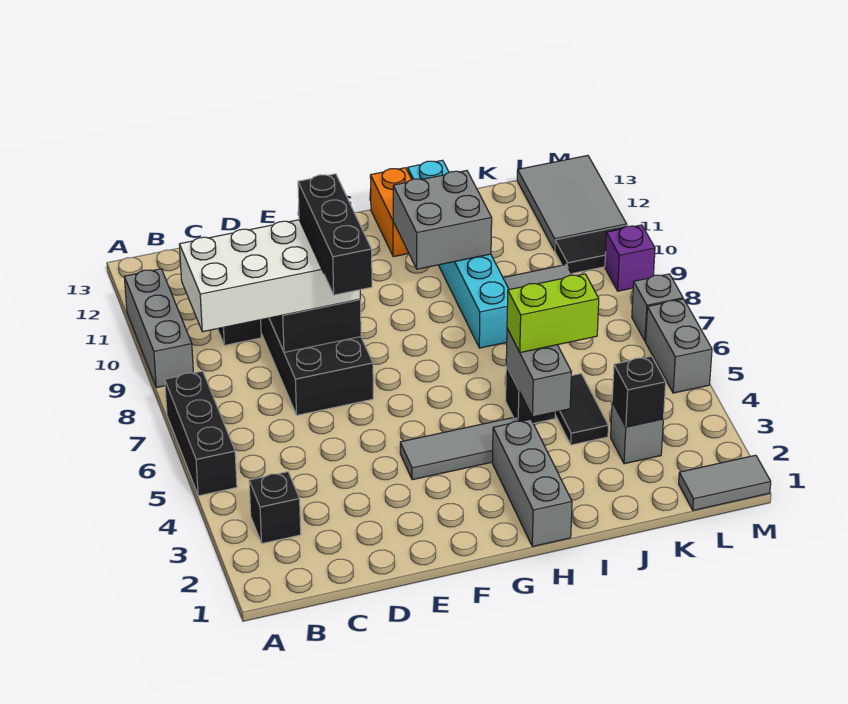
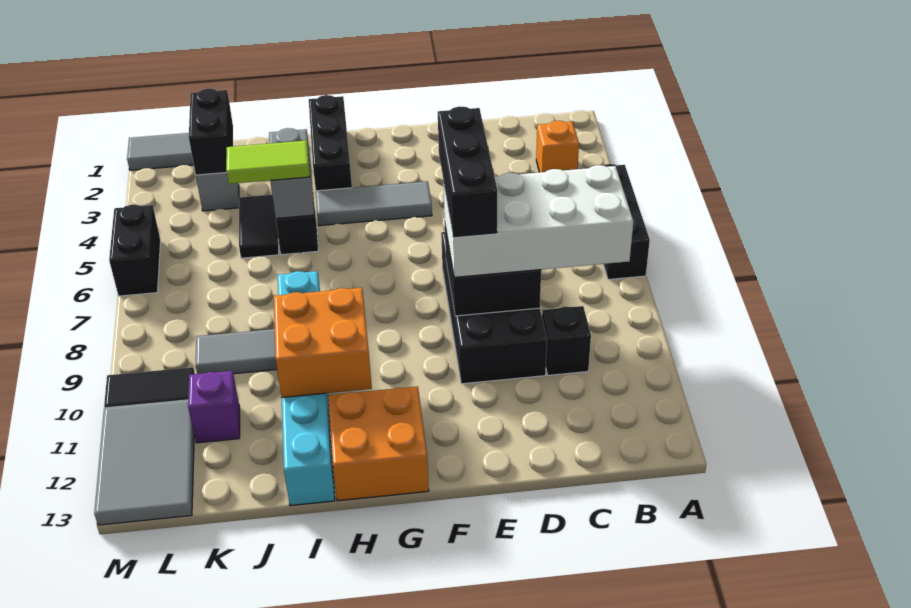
grey brick A9:A11 level 1 -> none
black brick B3 level 1 -> orange brick B3 level 1
grey brick H1:H3 level 1 -> black brick H1:H3 level 1
grey brick H10:I11 level 2 -> orange brick H10:I11 level 2
orange brick H12:H13 level 1 -> orange brick G12:H13 level 1
lime brick I5:J5 level 3 -> lime tile I5:J5 level 3
black brick K3 level 2 -> black brick K2:K3 level 2
grey brick M5:M6 level 1 -> black brick M5:M6 level 1
grey brick M7 level 1 -> none
purple brick M9 level 1 -> purple brick K11 level 1

